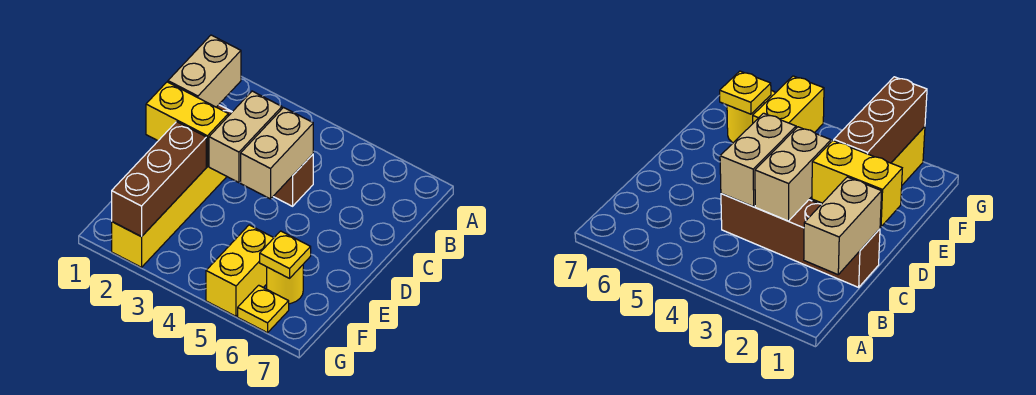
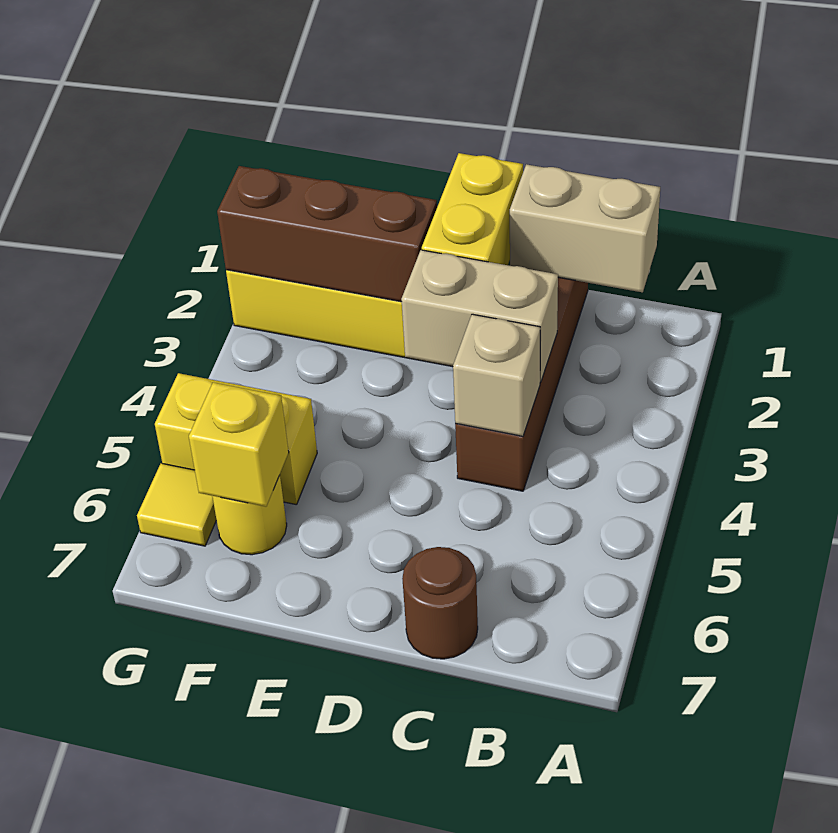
tan brick C4:D4 level 2 -> tan brick C4 level 2
none -> brown round brick C7 level 1
yellow plate F6 level 2 -> yellow brick F6 level 2
yellow plate G6 level 1 -> yellow tile G6 level 1

